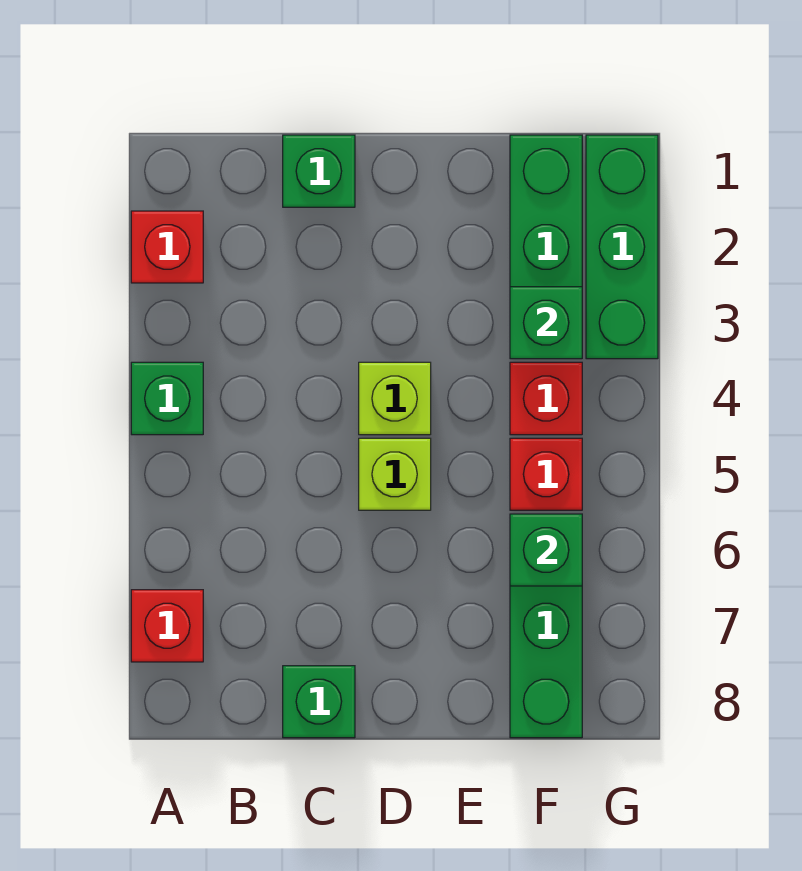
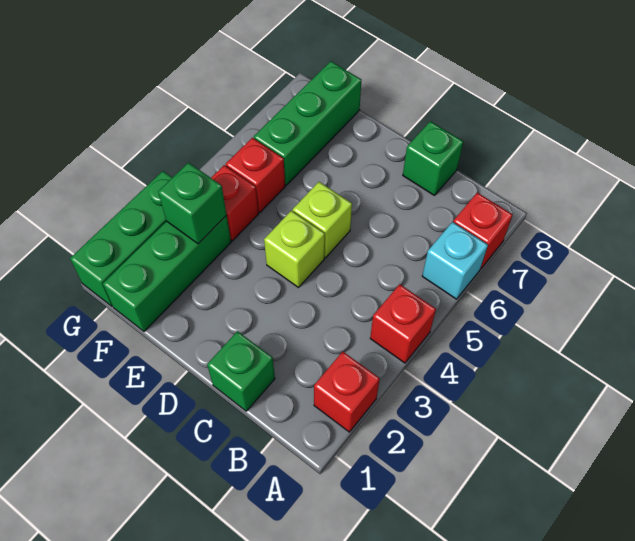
green brick A4 level 1 -> red brick A4 level 1
none -> cyan brick A6 level 1
green brick F6 level 2 -> none

